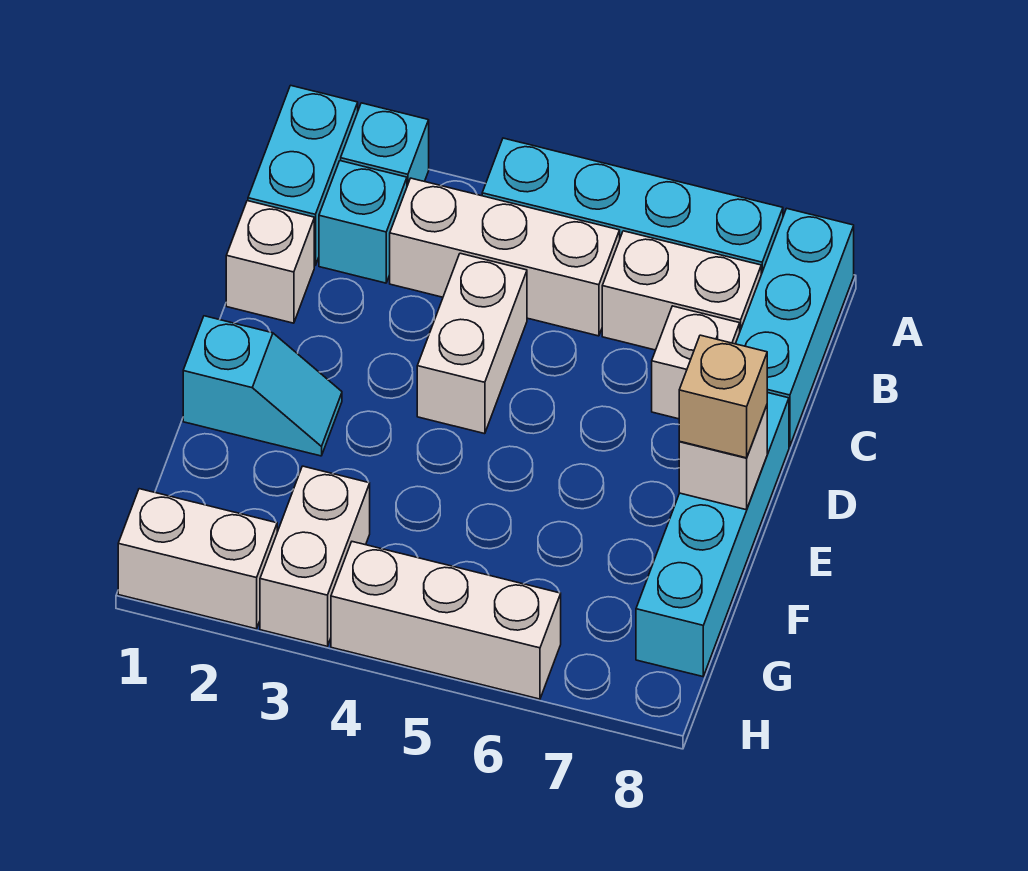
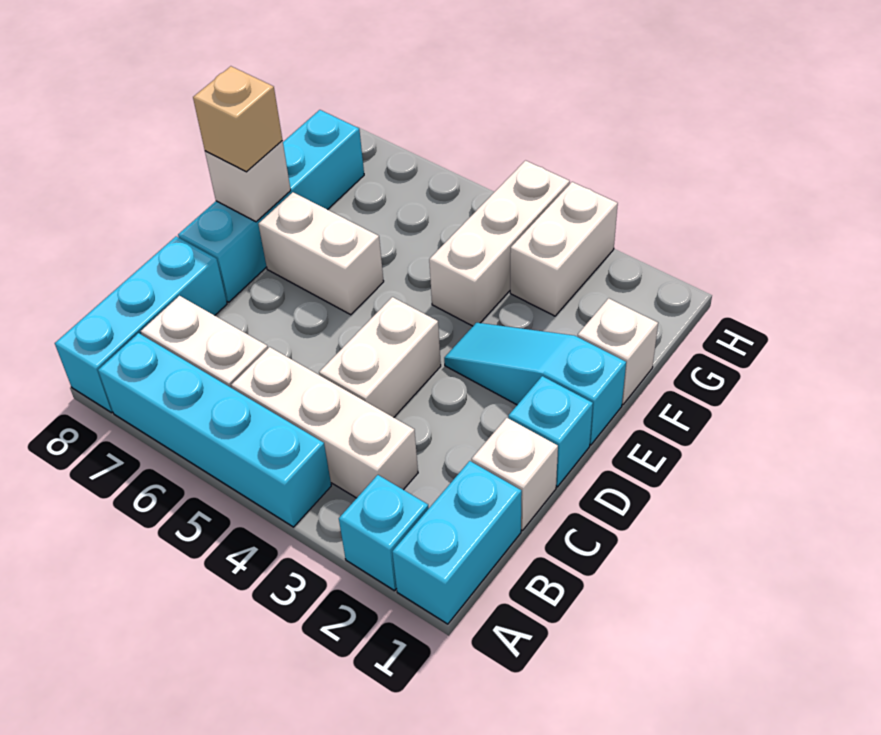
cyan brick B2 level 1 -> cyan brick D1 level 1
white brick C7 level 1 -> white brick F1 level 1
cyan slope E1:E2 level 1 top 1 -> cyan slope E1:E3 level 1 top 1
white brick H1:H2 level 1 -> white brick E6:E7 level 1
white brick H4:H6 level 1 -> white brick F4:H4 level 1

